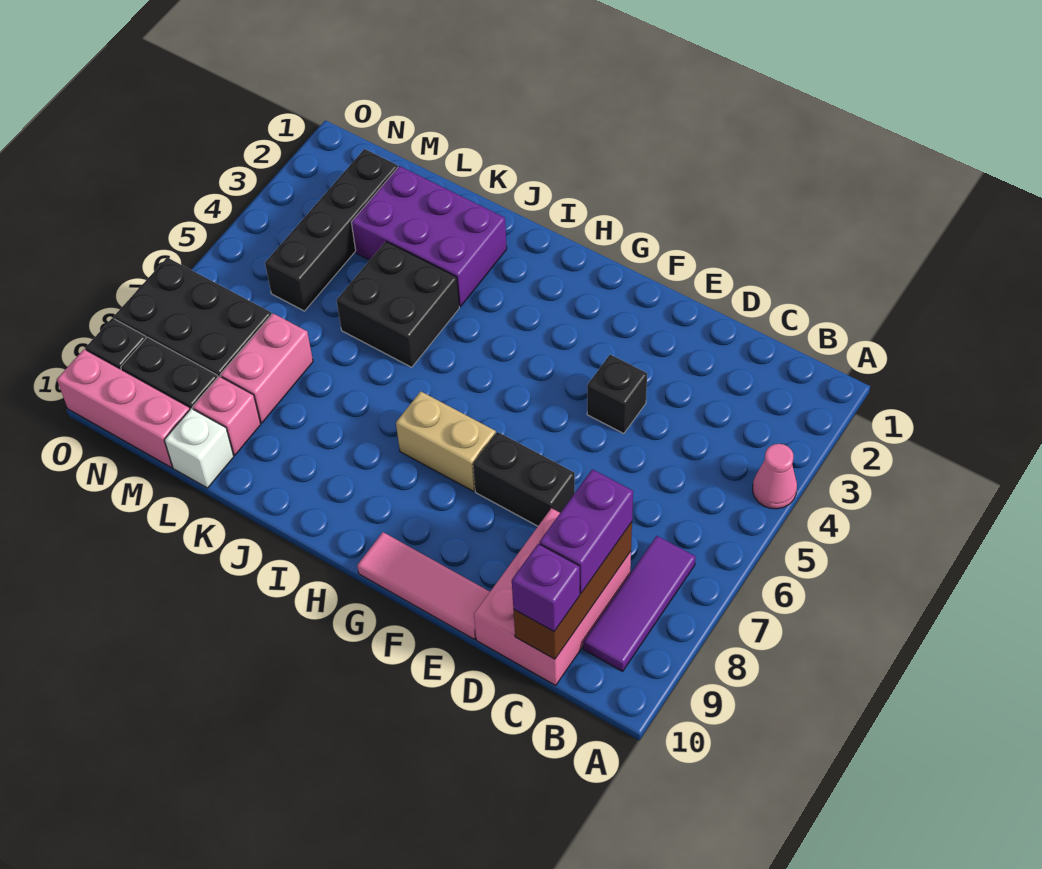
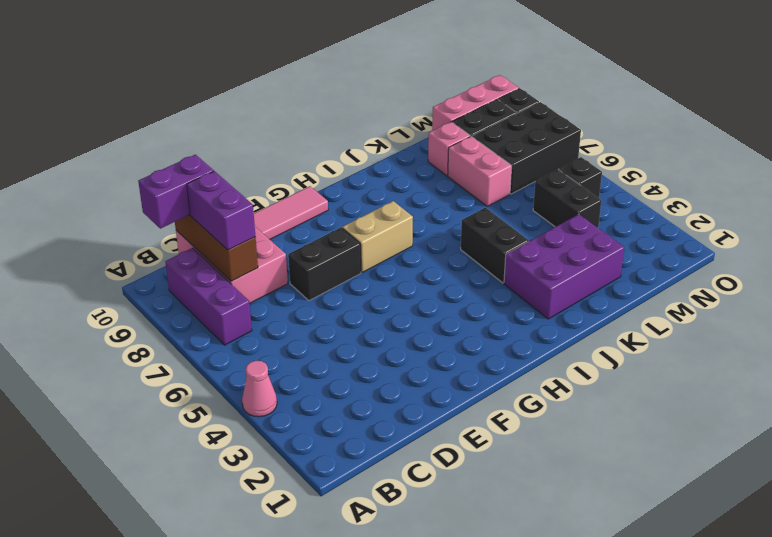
purple tile B7:B9 level 1 -> purple brick B7:B9 level 1
purple brick C10 level 3 -> purple brick B10:C10 level 3
black brick E4 level 1 -> black brick N5 level 1
black brick J4:K5 level 1 -> black brick J4:J5 level 1
white brick L10 level 1 -> none
black brick M2:M5 level 1 -> black brick M4:M5 level 1

